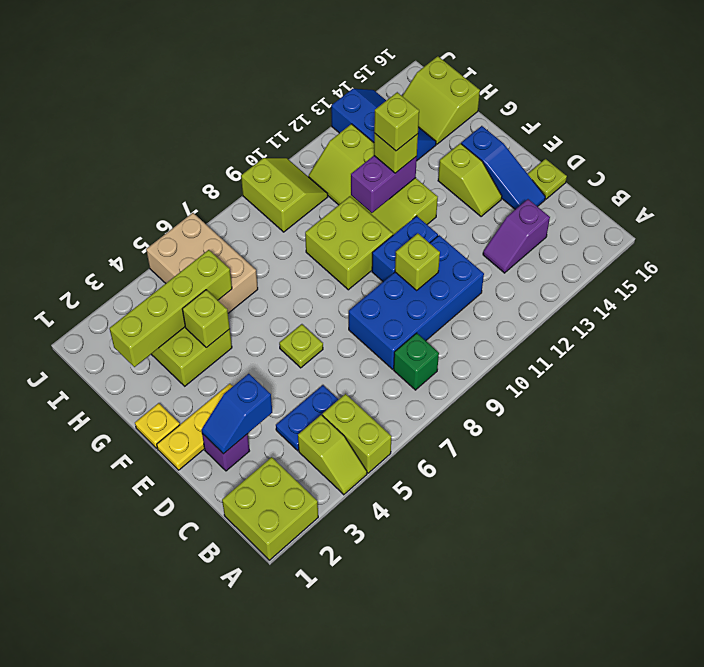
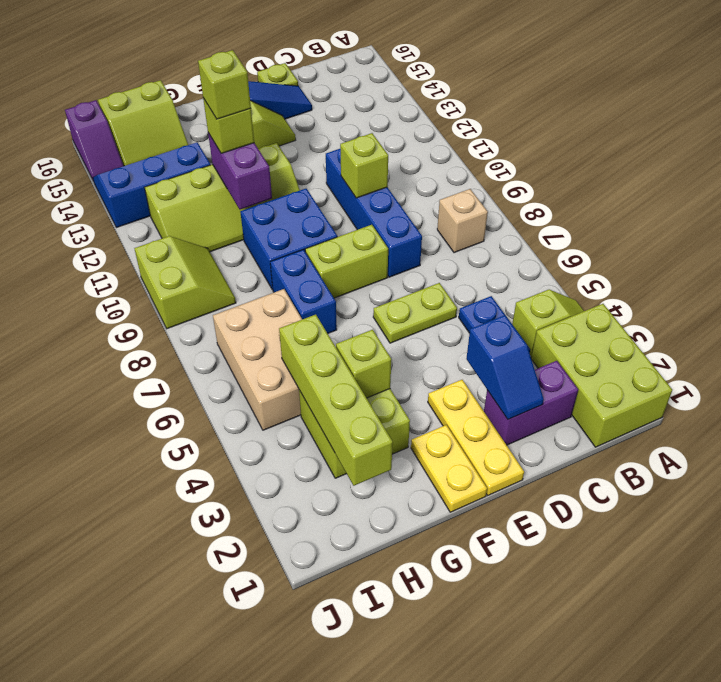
lime brick A1:B2 level 1 -> lime brick A1:B3 level 1
lime brick A5:B5 level 1 -> lime brick E8:F8 level 1
green brick B8 level 1 -> tan brick B8 level 1
blue brick C8:D11 level 1 -> blue brick D8:D11 level 1
purple slope C13:C14 level 1 top 14 -> purple slope J15:J16 level 1 top 16
purple brick D2 level 1 -> purple brick C2:D2 level 1
lime plate E6 level 1 -> lime plate D6:E6 level 1
blue brick E10:E11 level 1 -> blue brick G7:G8 level 1
yellow plate F1 level 1 -> yellow plate F1:F2 level 1
lime brick F9:G10 level 1 -> blue brick F9:G10 level 1
tan brick H5:J6 level 1 -> tan brick H5:I7 level 1
lime slope I9:J10 level 1 top 9 -> lime slope I9:J10 level 1 top J

